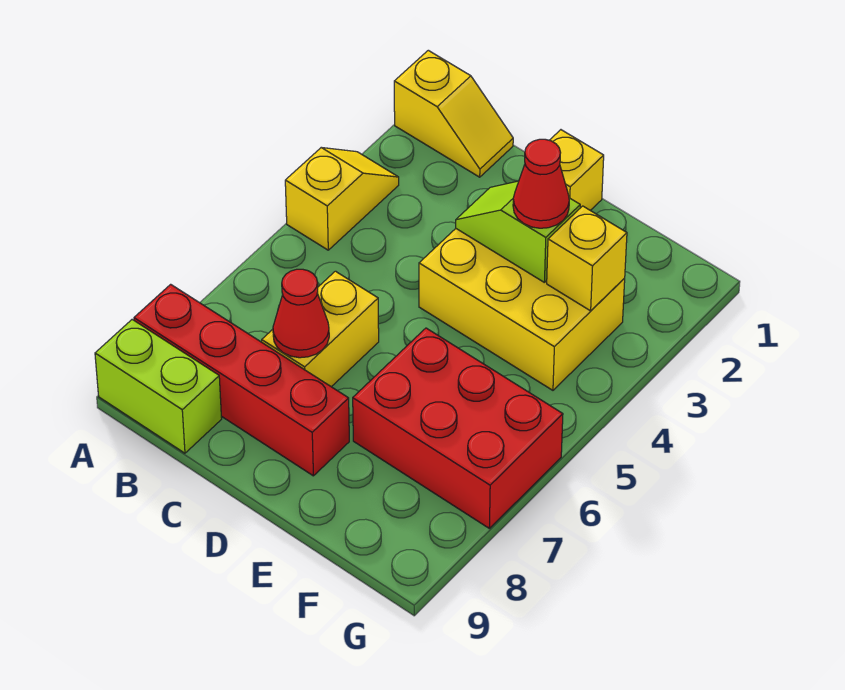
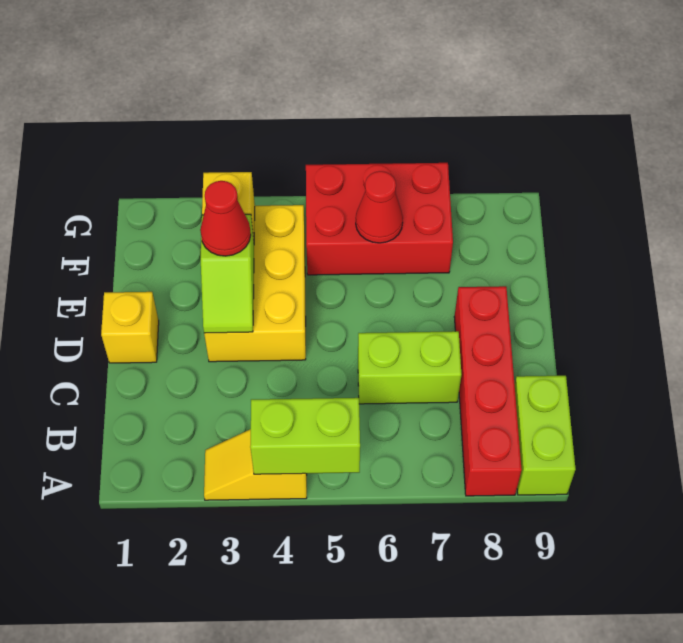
yellow slope A1:B1 level 1 top A -> none
none -> lime brick A4:A5 level 2
yellow brick C6:C7 level 1 -> lime brick C6:C7 level 1
red cone C7 level 2 -> red cone F6 level 2
red brick E6:G7 level 1 -> red brick F5:G7 level 1

